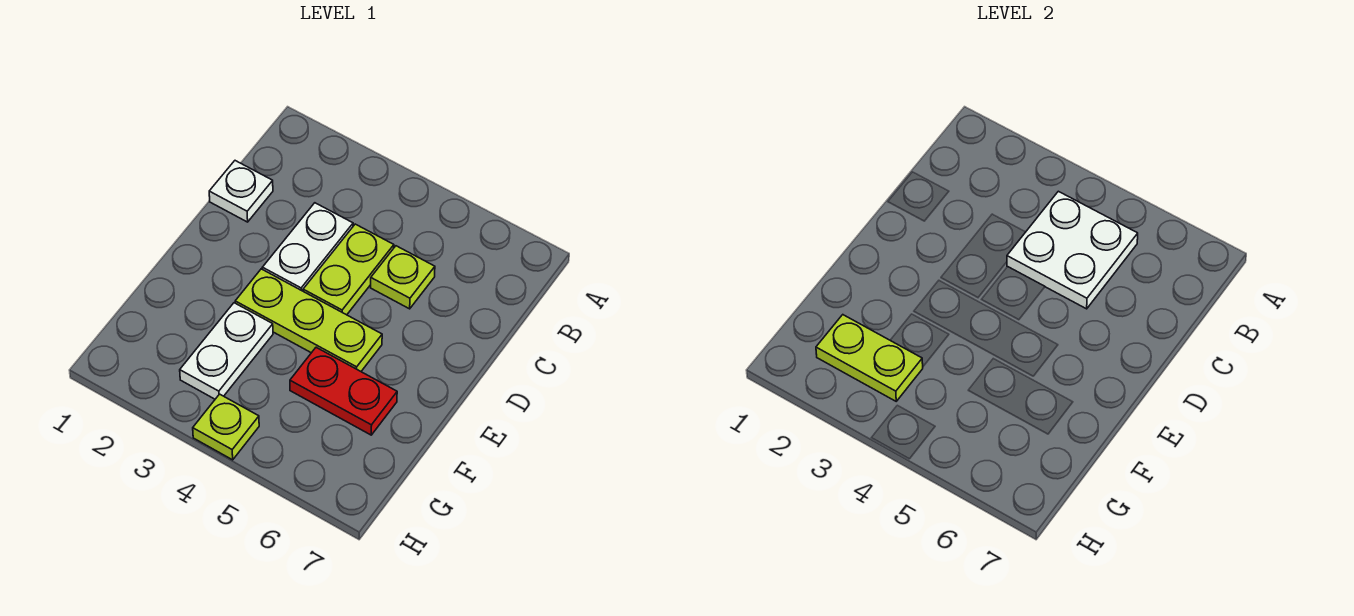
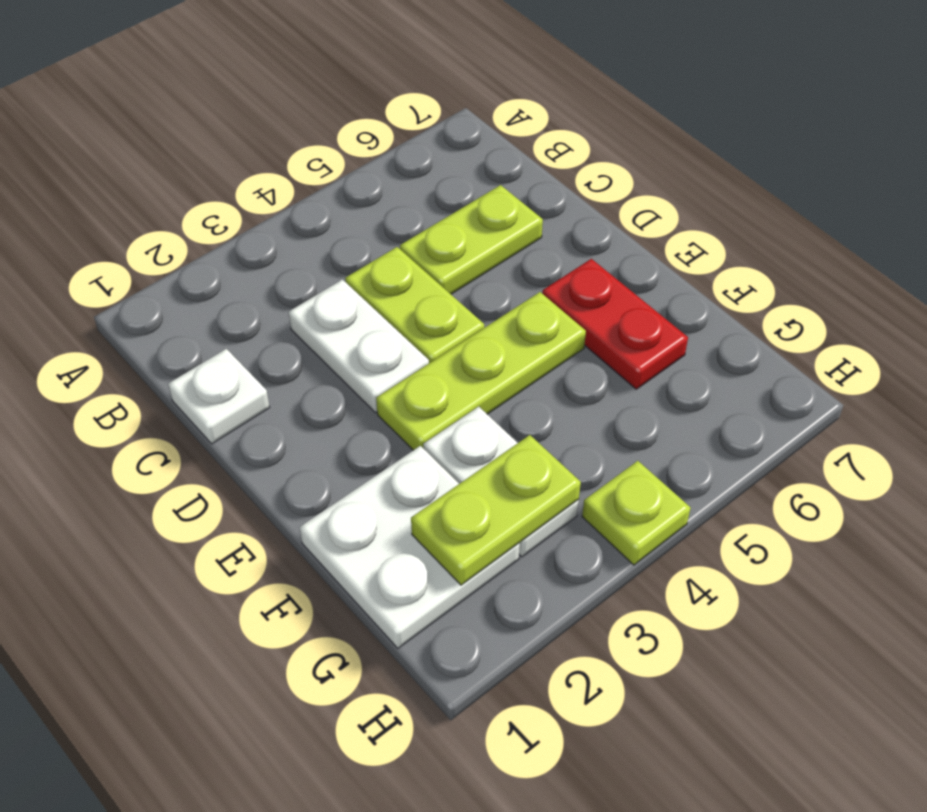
white plate B4:C5 level 2 -> white plate F1:G2 level 1
lime plate C5 level 1 -> lime plate C5:C6 level 1
red plate F5:F6 level 1 -> red plate E6:F6 level 1

